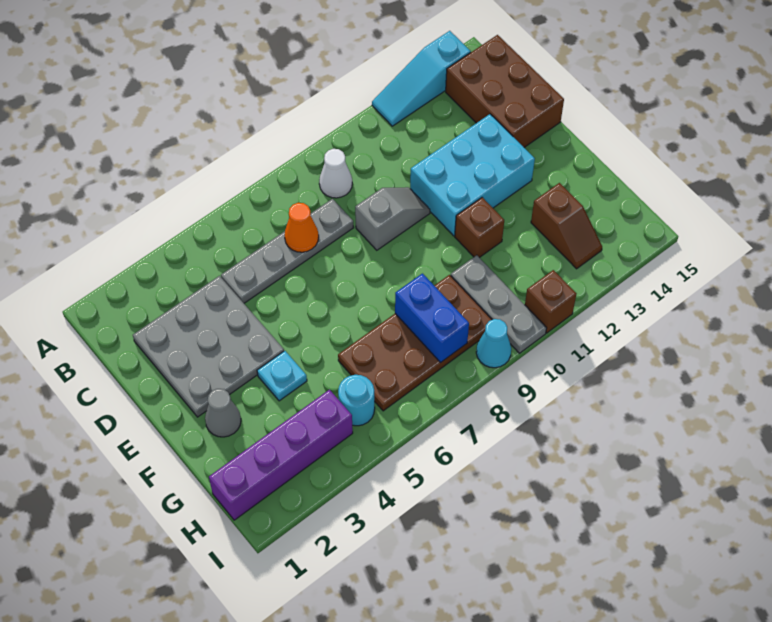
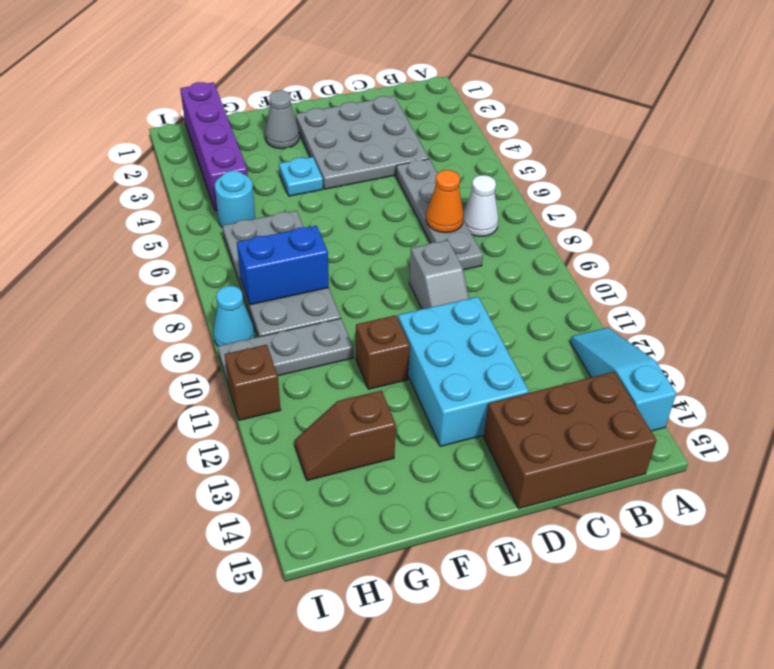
white cone B9 level 1 -> white cone B7 level 1
brown plate G6:H9 level 1 -> grey plate G6:H9 level 1

